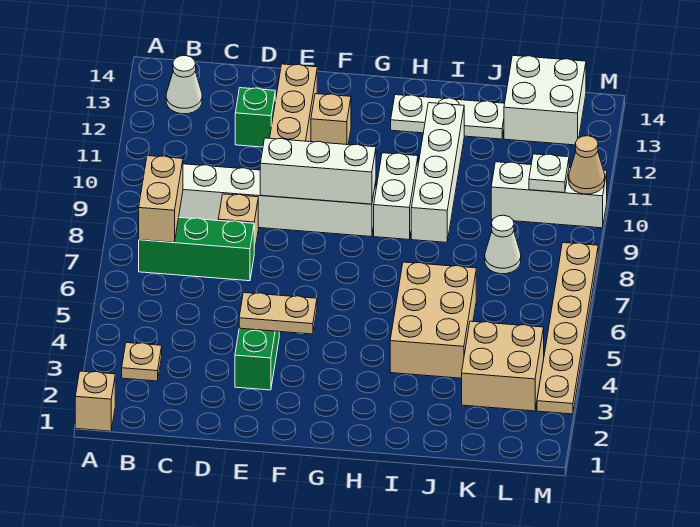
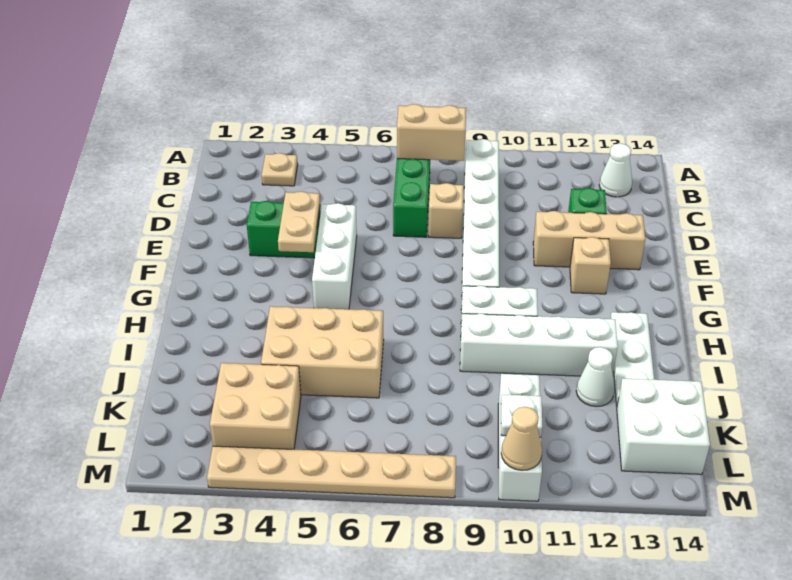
tan brick A1 level 1 -> none
white brick E9:G9 level 2 -> white brick E5:G5 level 1
white cone K8 level 1 -> white cone J12 level 1

